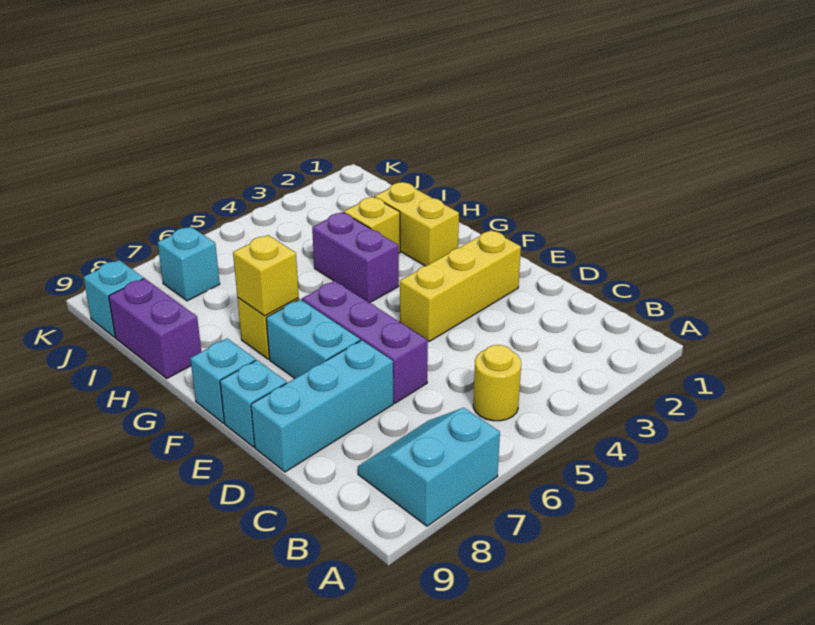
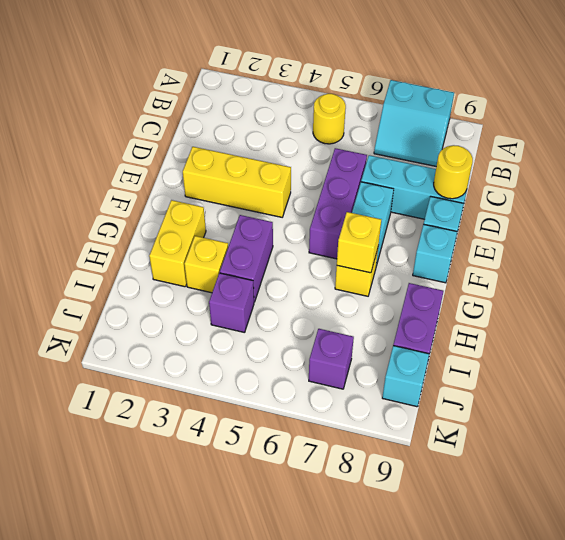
none -> yellow round brick D9 level 2
none -> purple brick I4 level 1
cyan brick J7 level 1 -> purple brick J7 level 1

